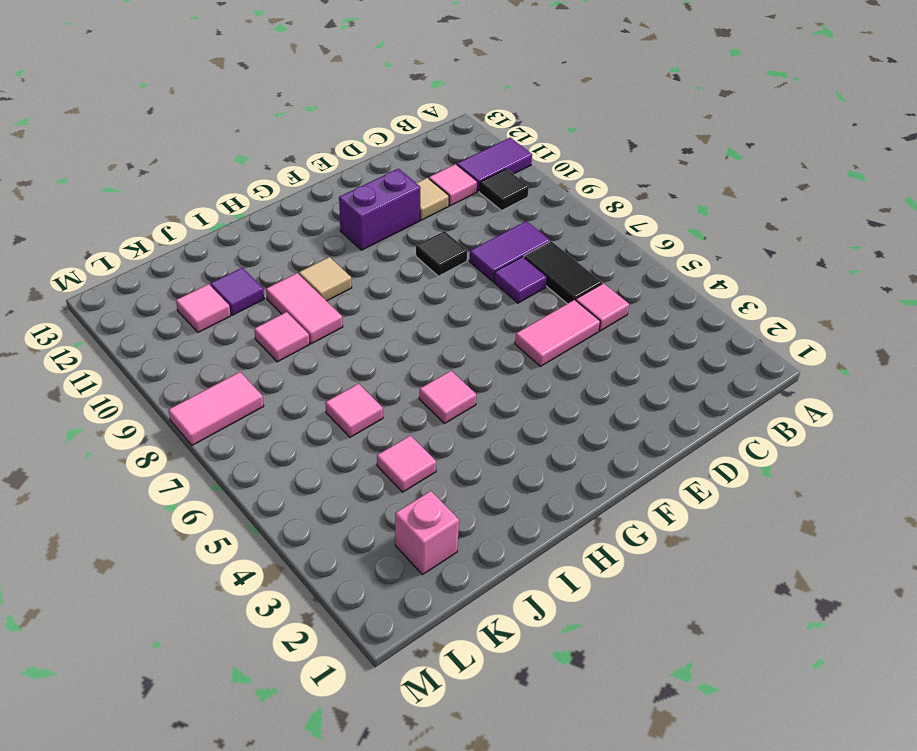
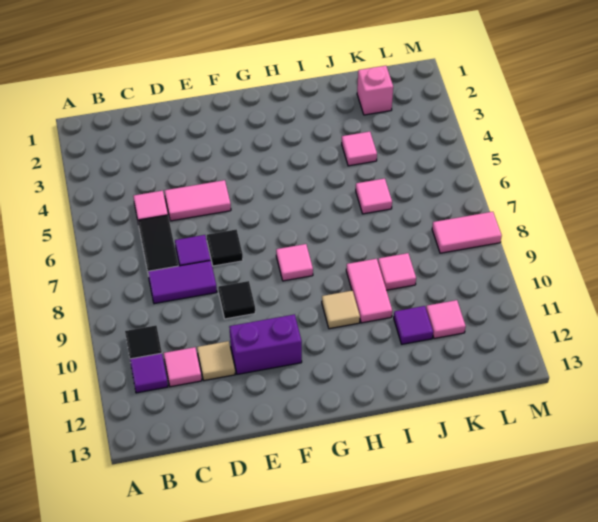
purple tile A11:B11 level 1 -> purple tile B11 level 1
none -> black tile E7 level 1
pink tile H5 level 1 -> pink tile G8 level 1

